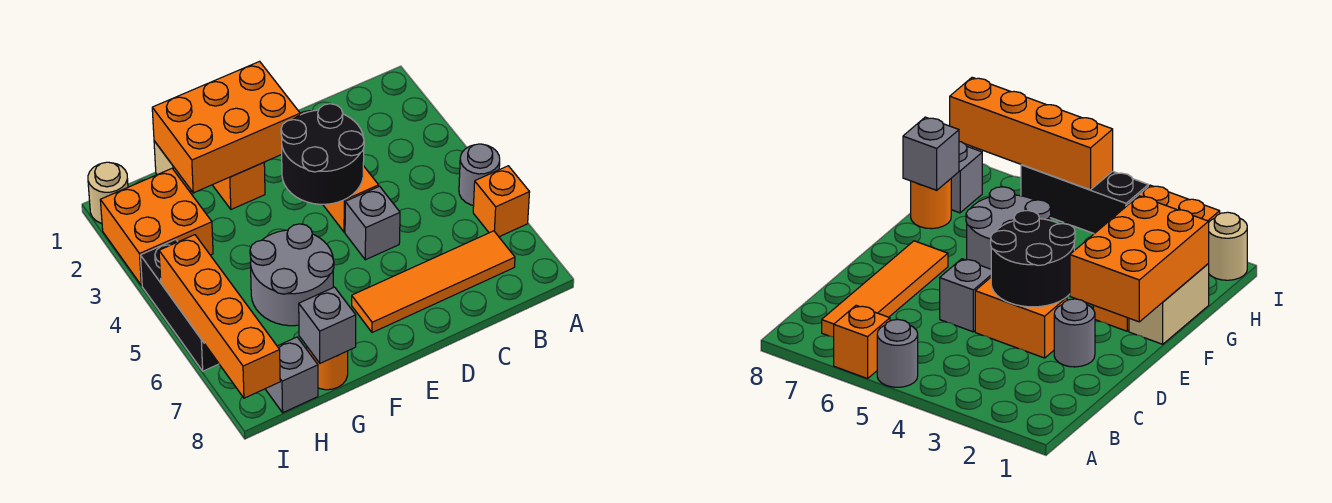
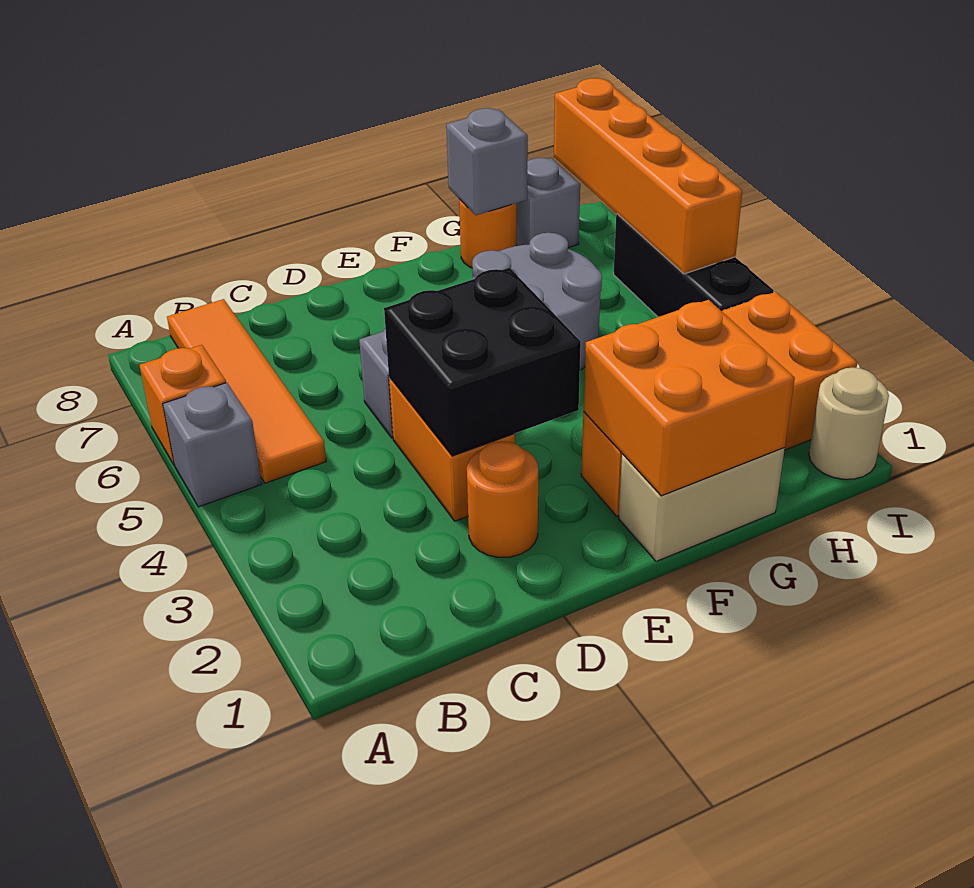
grey round brick A5 level 1 -> grey brick A5 level 1
orange tile B7:E7 level 1 -> orange tile B5:B8 level 1
grey round brick D2 level 1 -> orange round brick D2 level 1
black round brick D3:E4 level 2 -> black brick D3:E4 level 2
orange brick E1:G2 level 2 -> orange brick F1:G2 level 2

